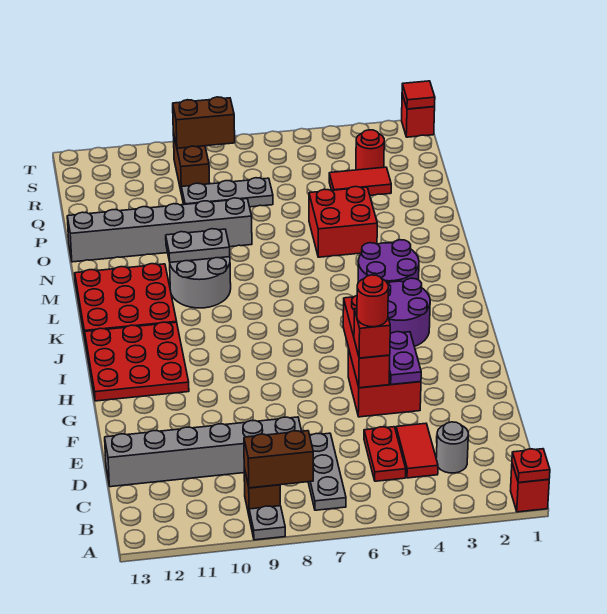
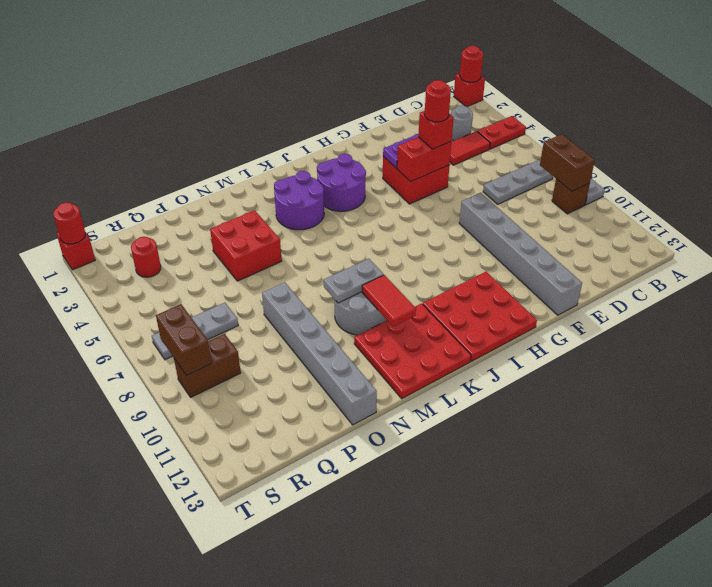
red plate A1 level 2 -> red round brick A1 level 2
red plate C5:D5 level 1 -> red plate A4:B4 level 1
grey brick D8:D13 level 1 -> grey brick F8:F13 level 1
red brick F5:H5 level 2 -> red brick F5:G5 level 2
grey plate M9:M10 level 2 -> grey plate L9:M9 level 2
red tile Q3:Q4 level 1 -> red tile L10:L11 level 2
grey plate Q7:Q9 level 1 -> grey plate Q7:S7 level 1
red tile T1 level 2 -> red round brick T1 level 2

